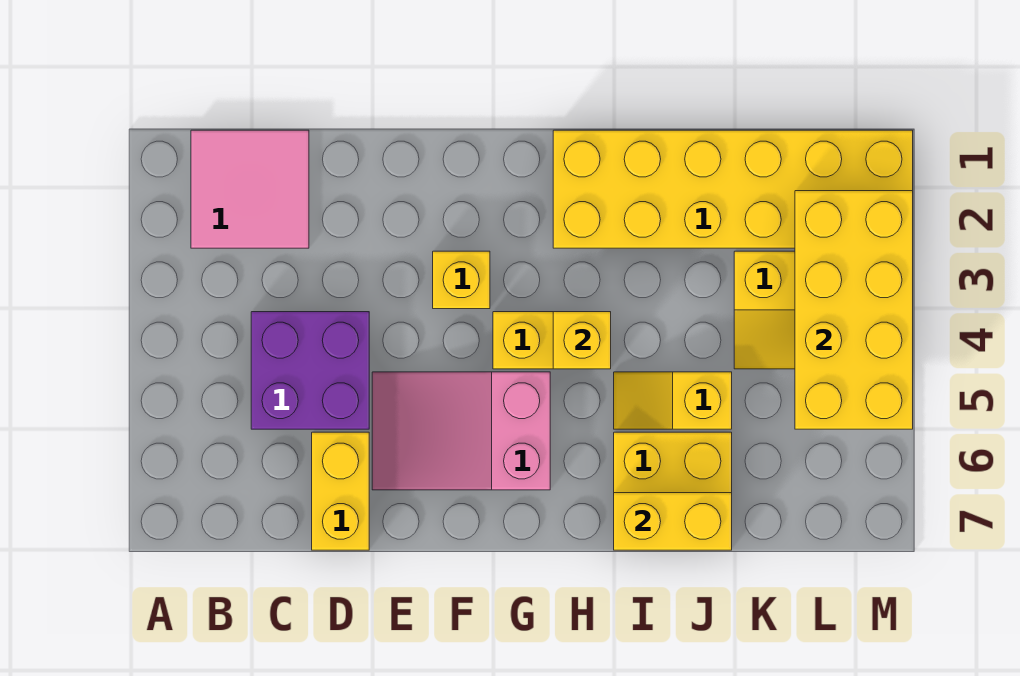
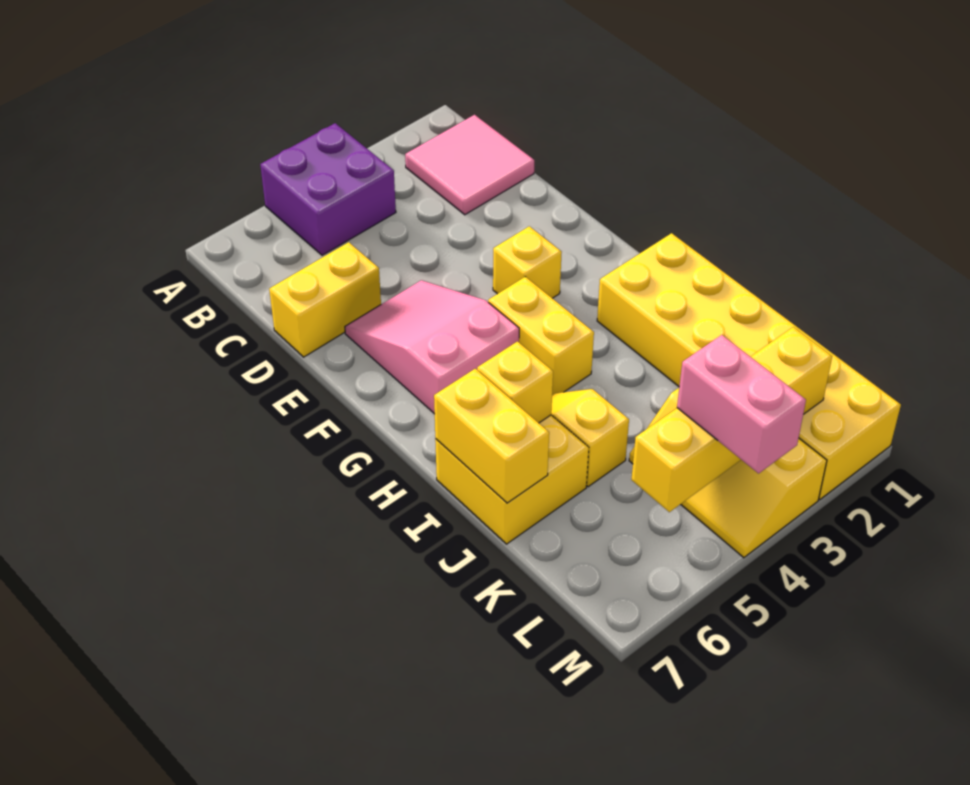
purple brick C4:D5 level 1 -> purple brick A4:B5 level 1
yellow brick H4 level 2 -> yellow brick I6 level 2
yellow brick L2:M5 level 2 -> yellow brick L2:L5 level 2
none -> pink brick L4:M4 level 3

